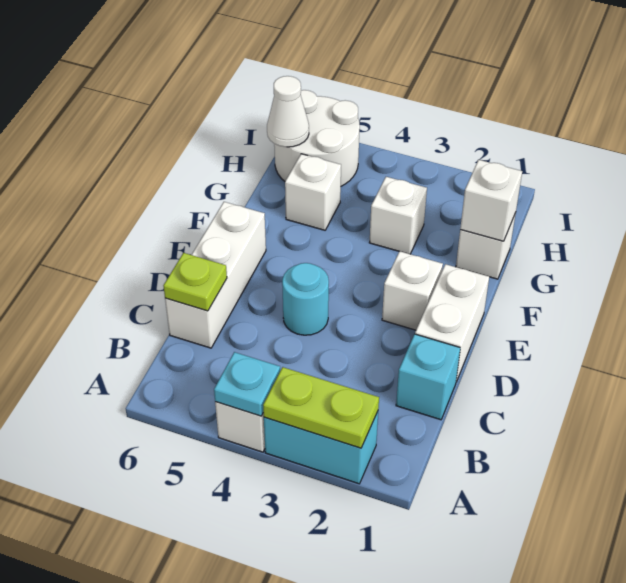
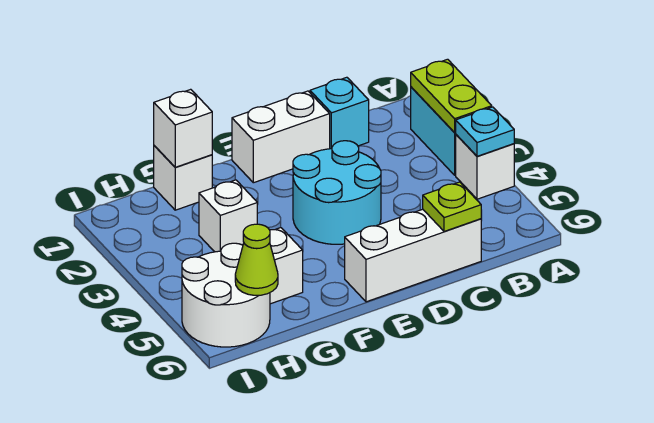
cyan round brick D4 level 1 -> cyan round brick D3:E4 level 1
white brick E2 level 1 -> none
white cone H6 level 2 -> lime cone H6 level 2

